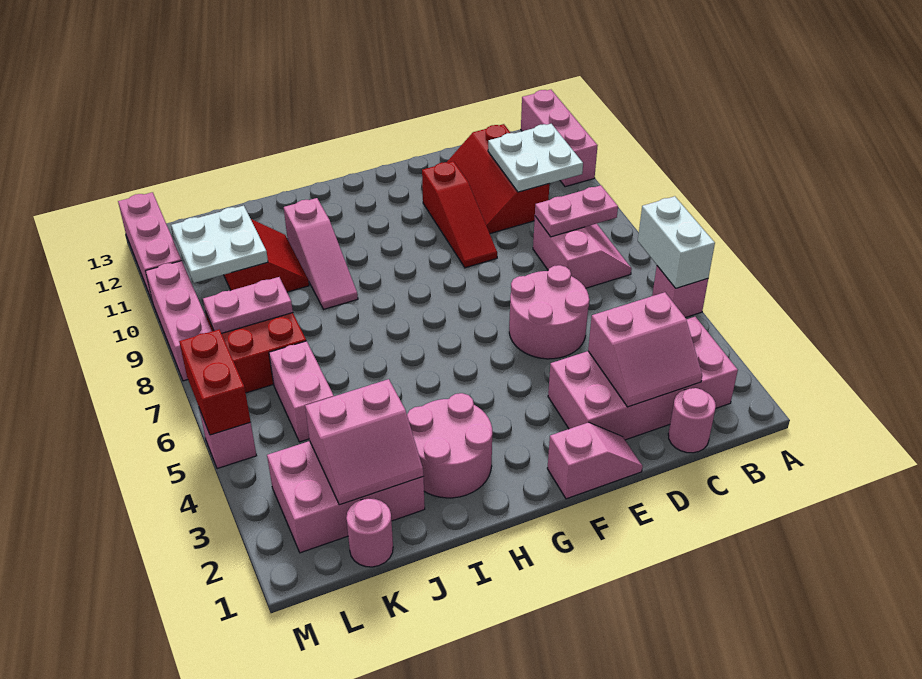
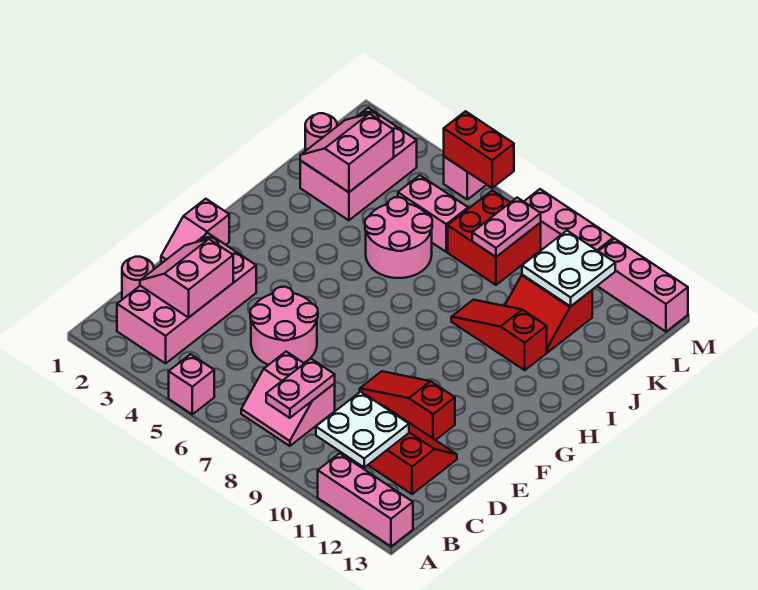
white brick A5:A6 level 2 -> none
pink round brick H2:I3 level 1 -> pink round brick I5:J6 level 1
pink slope I9:I11 level 1 top 11 -> red slope I9:I11 level 1 top 11

